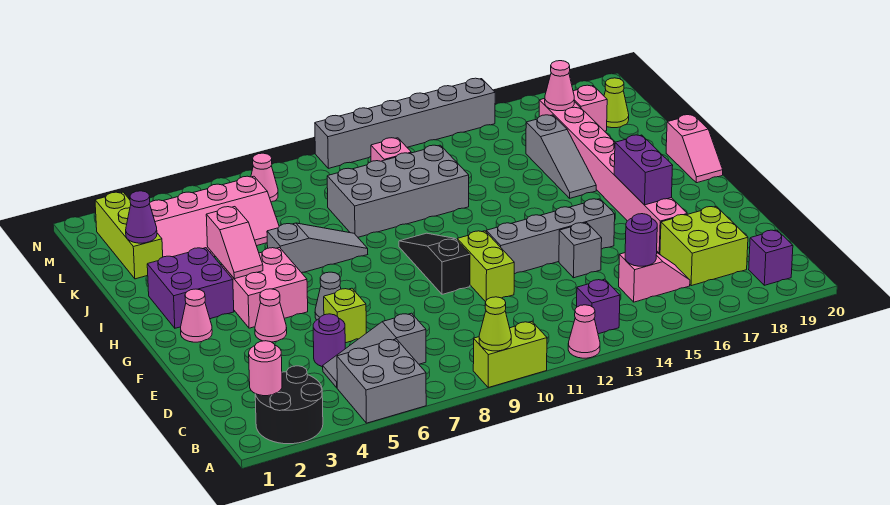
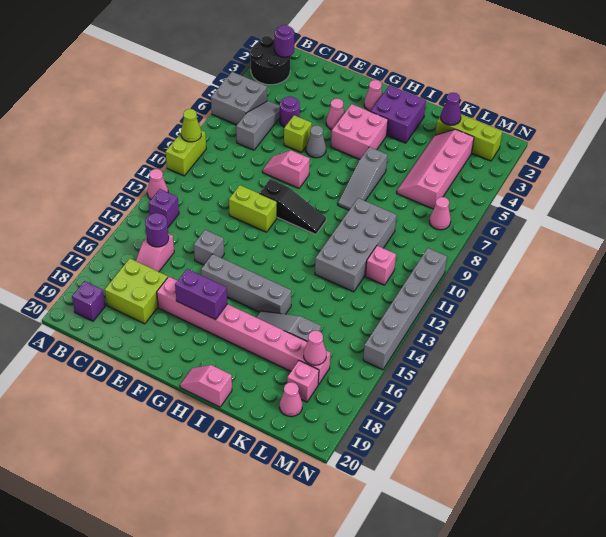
pink round brick B2 level 2 -> purple round brick B2 level 2
grey brick F12:F15 level 1 -> grey brick F15:I15 level 1
pink slope H4:I4 level 2 top I -> pink slope E8:F8 level 1 top F
lime cone L19 level 1 -> pink cone L19 level 1

